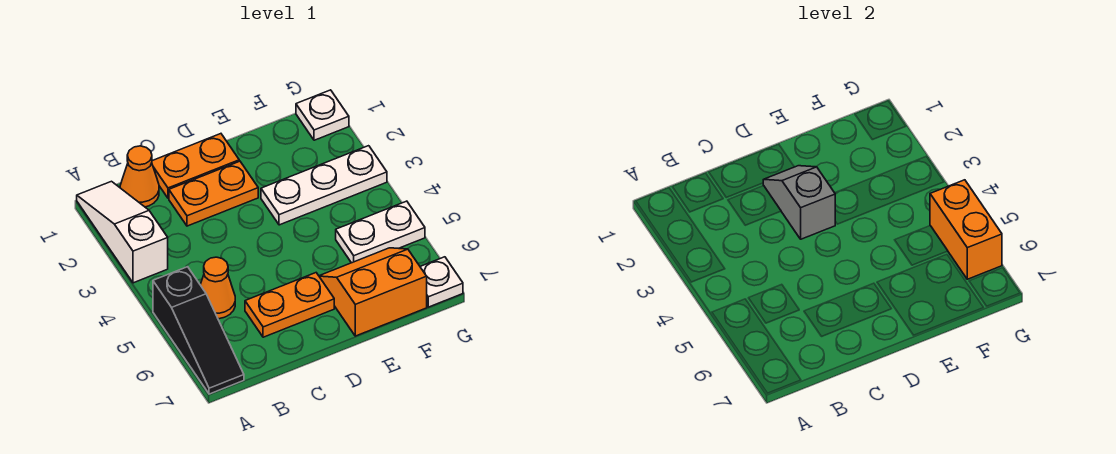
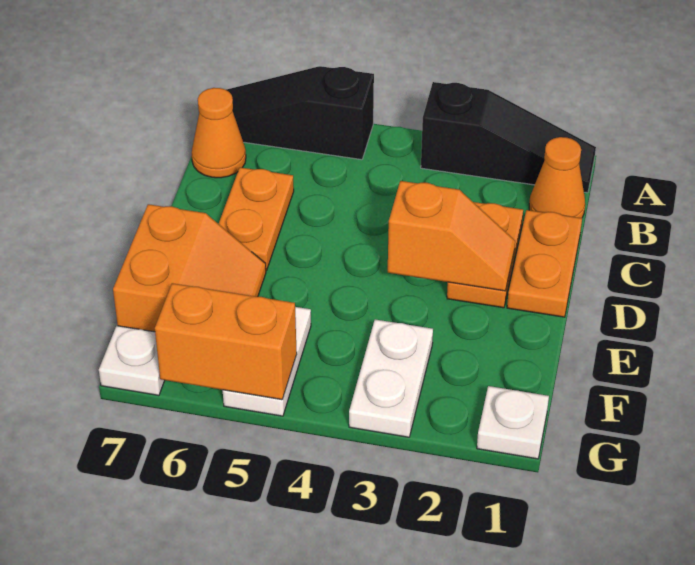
white slope A1:A3 level 1 top 3 -> black slope A1:A3 level 1 top 3
orange cone B5 level 1 -> orange cone B7 level 1
grey slope D2:D3 level 2 top 3 -> orange slope D2:D3 level 2 top 3
white plate E3:G3 level 1 -> white plate F3:G3 level 1

